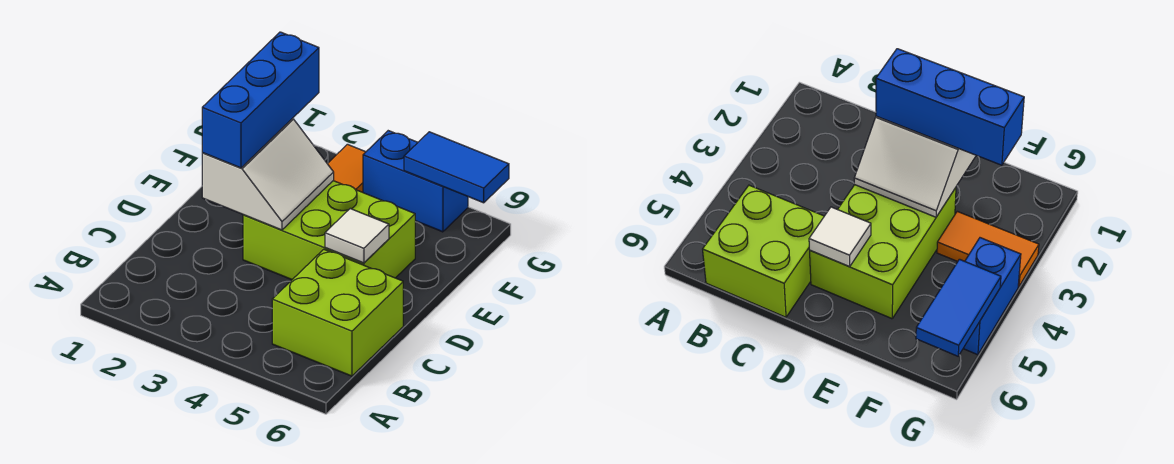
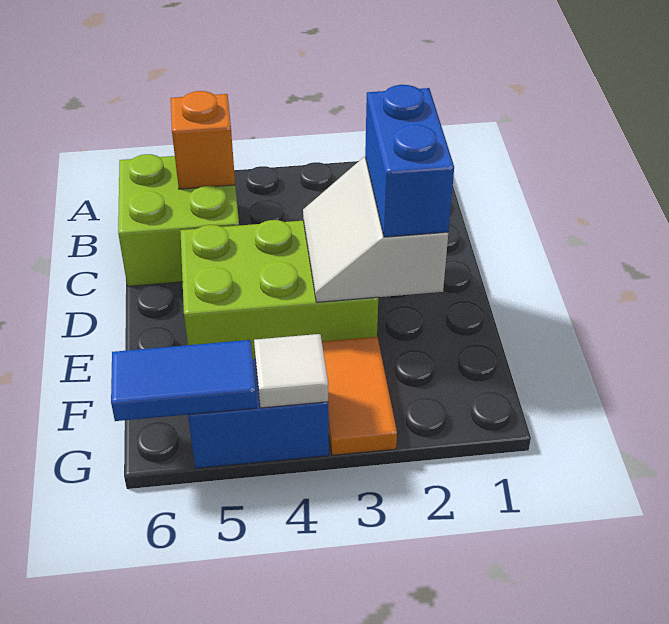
none -> orange brick B5 level 2
blue brick D2:F2 level 3 -> blue brick D2:E2 level 3
white tile D5 level 2 -> white tile G4 level 2

